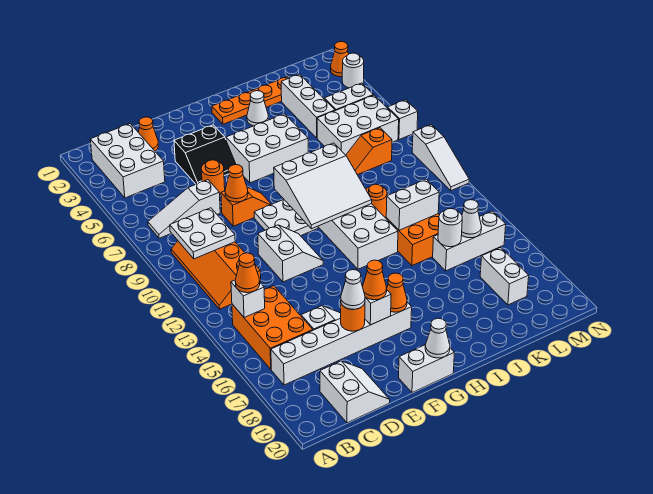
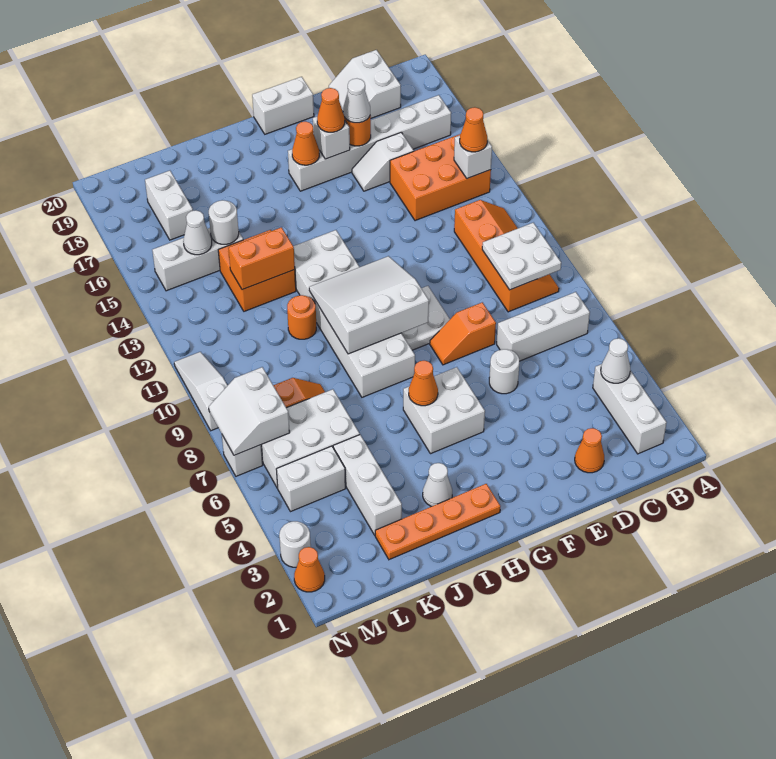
white brick B2:C4 level 1 -> white brick B2:B4 level 1
white slope B7:D7 level 1 top D -> white brick B7:D7 level 1
orange brick B14:C16 level 1 -> orange brick B14:D15 level 1
black slope E4:F5 level 1 top 4 -> none
orange round brick E6 level 1 -> white round brick E6 level 1
orange cone E8 level 2 -> orange cone H6 level 2
white slope E11:F12 level 1 top E -> white slope M7:N8 level 2 top M
white brick G5:I6 level 1 -> white brick G5:H6 level 1
white cone G20 level 2 -> white cone B4 level 2
white brick J13:K13 level 2 -> orange brick J13:K13 level 2

